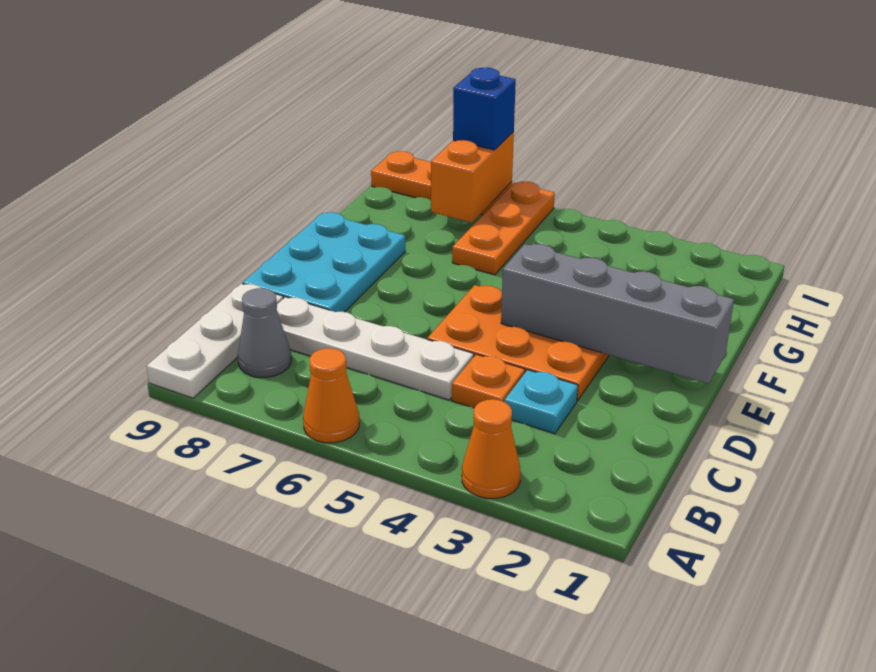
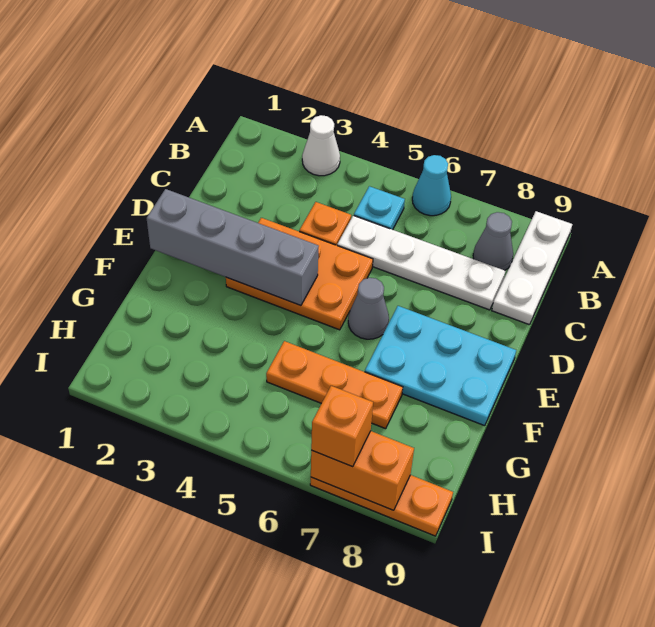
orange cone A3 level 1 -> white cone A3 level 1
orange cone A6 level 1 -> cyan cone A6 level 1
cyan plate C3 level 1 -> cyan plate B5 level 1
cyan plate D8:F9 level 1 -> cyan plate E7:F9 level 1
none -> grey cone E6 level 1
orange plate G6:I6 level 1 -> orange plate G5:G7 level 1
orange brick H7:I7 level 2 -> orange brick I7:I8 level 2
blue brick I7 level 3 -> orange brick I7 level 3

